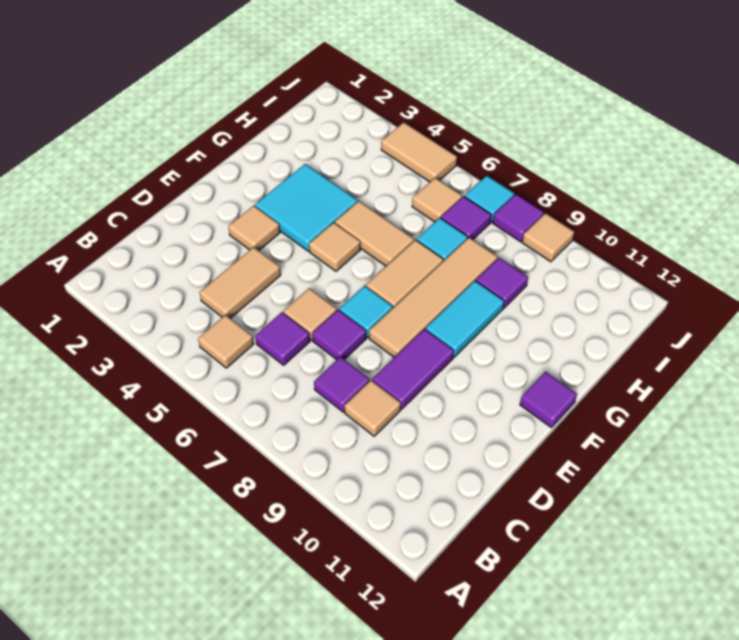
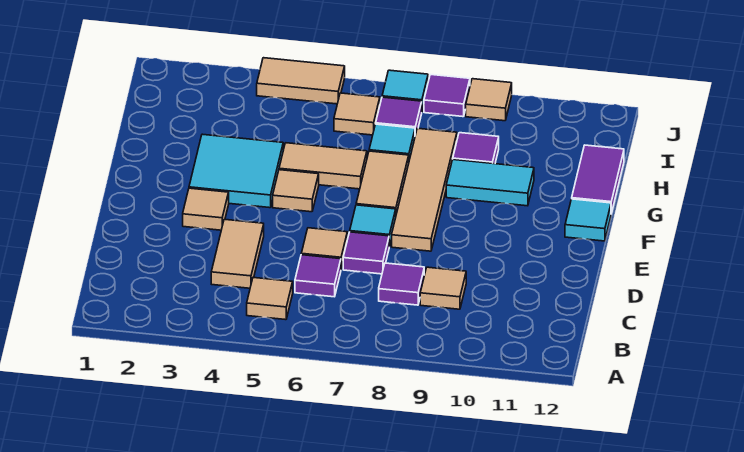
purple tile D9:E9 level 1 -> purple tile G12:H12 level 1
cyan tile F9:G9 level 1 -> cyan tile G9:G10 level 1
purple tile F12 level 1 -> cyan tile F12 level 1

